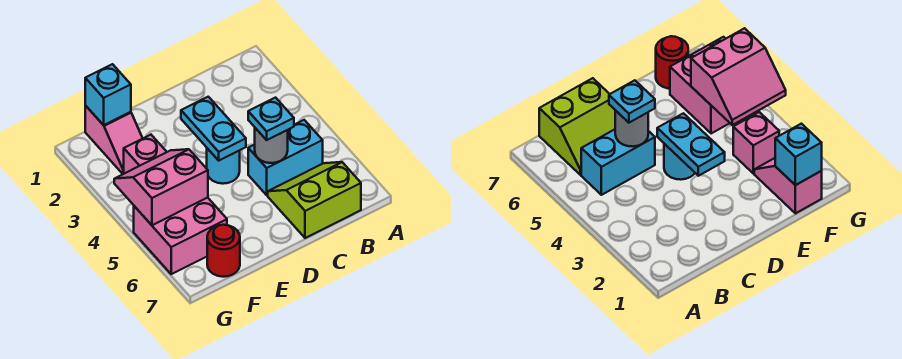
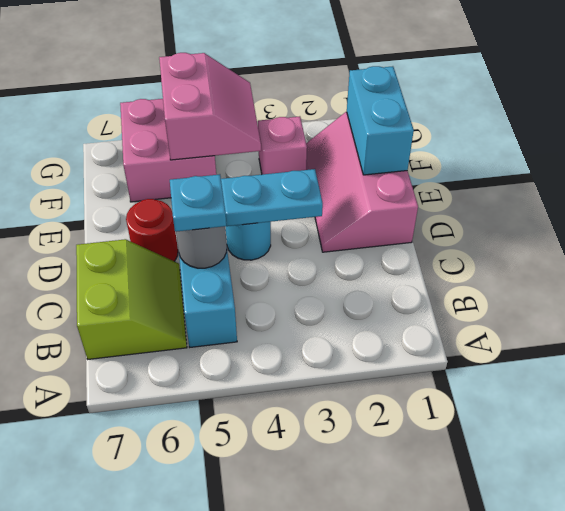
pink slope F1:F2 level 1 top 1 -> pink slope D1:F2 level 1 top 1
cyan brick F1 level 2 -> cyan brick E1:F1 level 2
red round brick F7 level 1 -> red round brick D6 level 1

